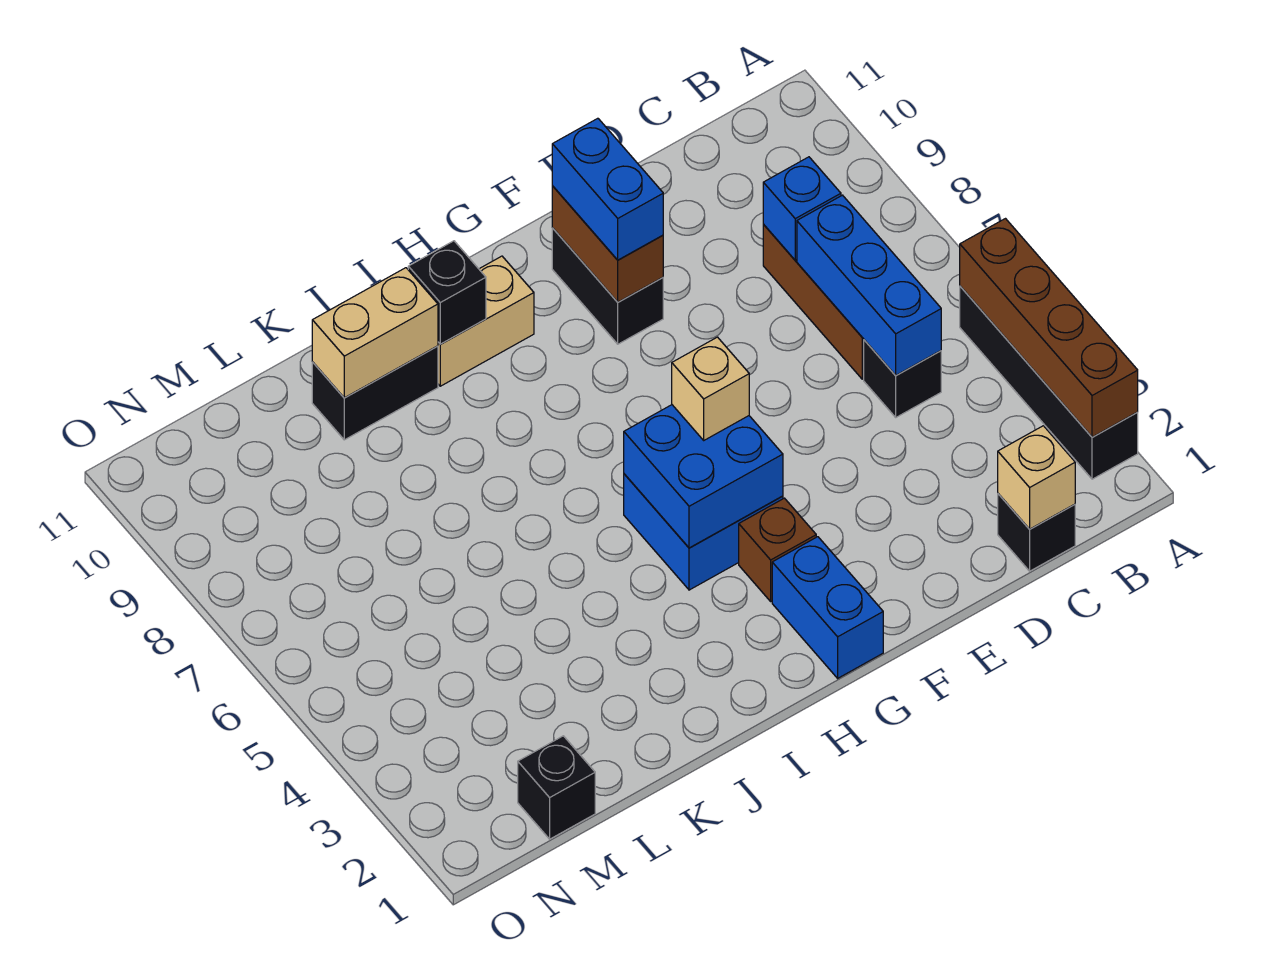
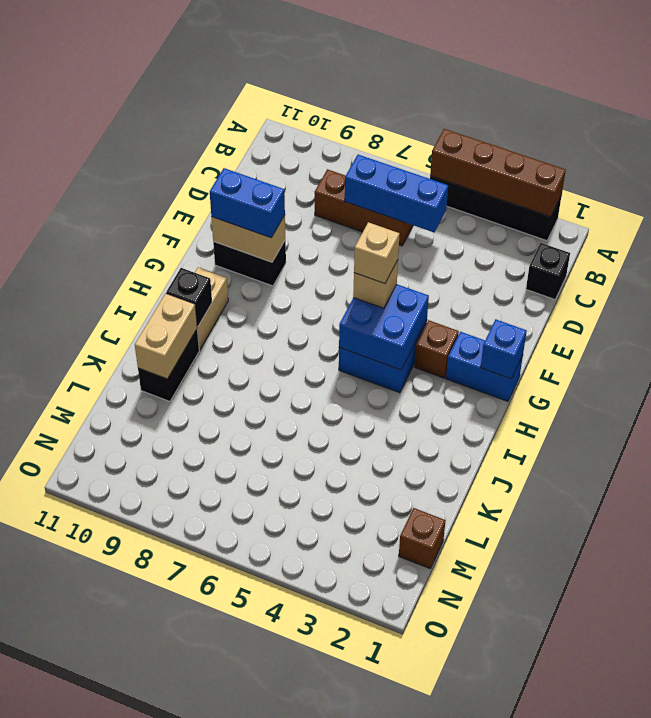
tan brick C1 level 2 -> tan brick G5 level 4
black brick C5 level 1 -> none
blue brick C8 level 2 -> blue brick G1 level 2
brown brick F9:F10 level 2 -> tan brick F9:F10 level 2
black brick M1 level 1 -> brown brick M1 level 1

